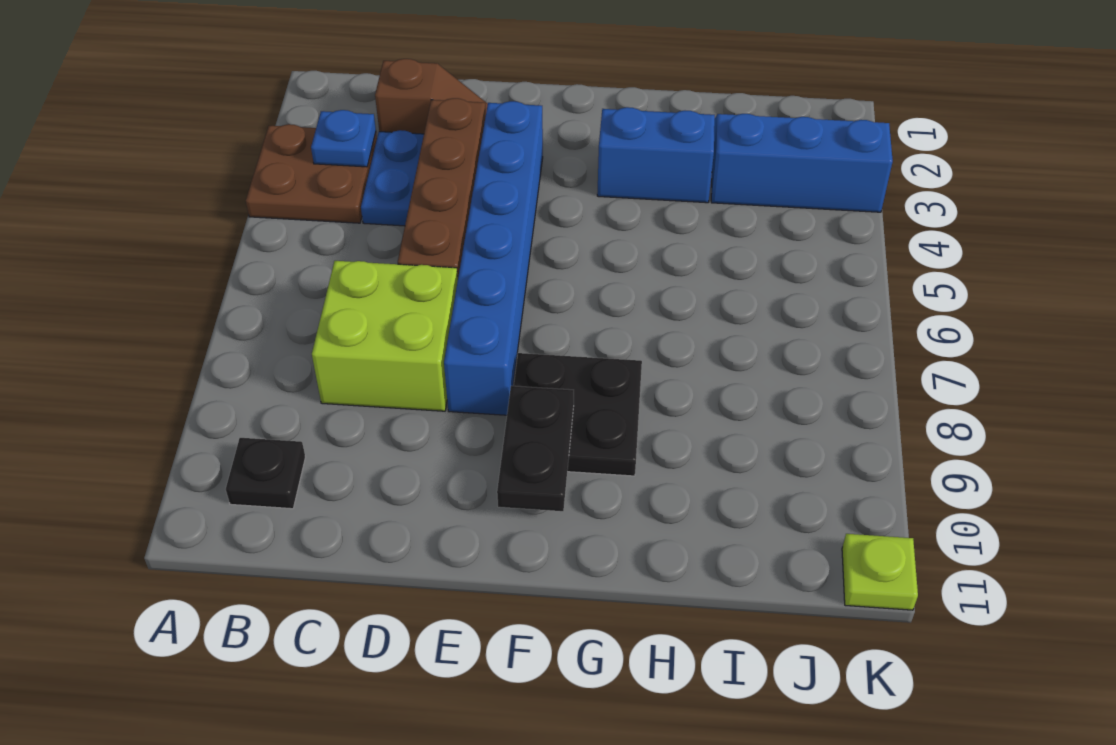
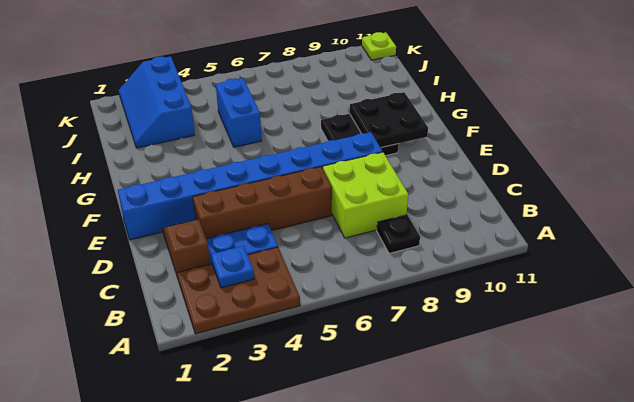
brown plate A3:B4 level 1 -> brown plate A2:B4 level 1
black plate B10 level 1 -> black plate B8 level 1
blue brick E3:E8 level 1 -> blue brick E1:E8 level 1
black plate F9:F10 level 2 -> black plate F9:G10 level 2
blue brick G3:H3 level 1 -> blue brick H5:I5 level 1

